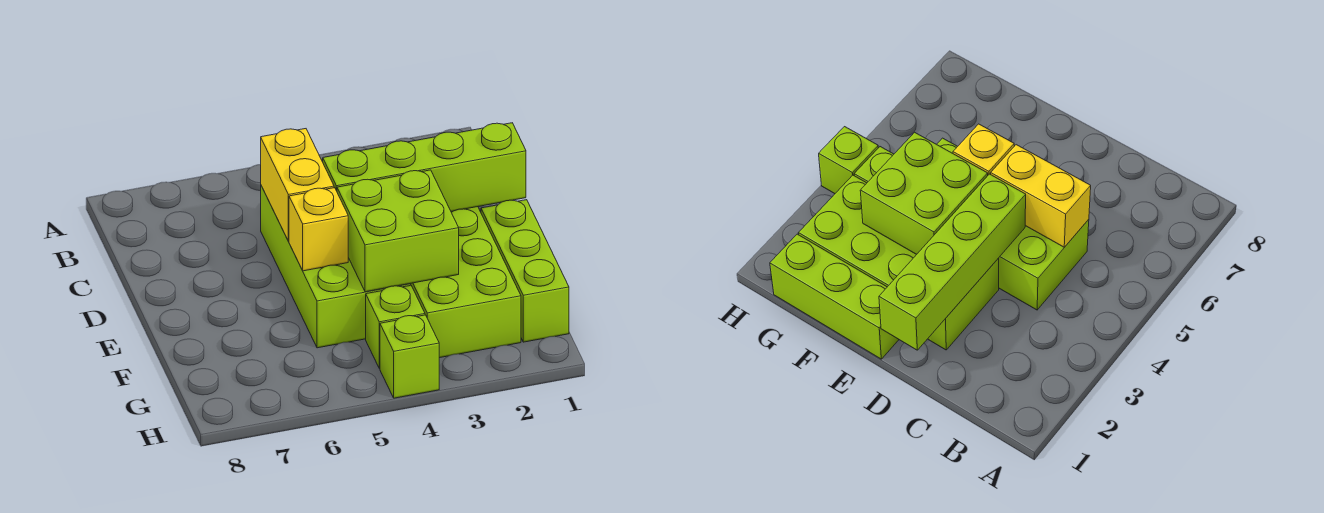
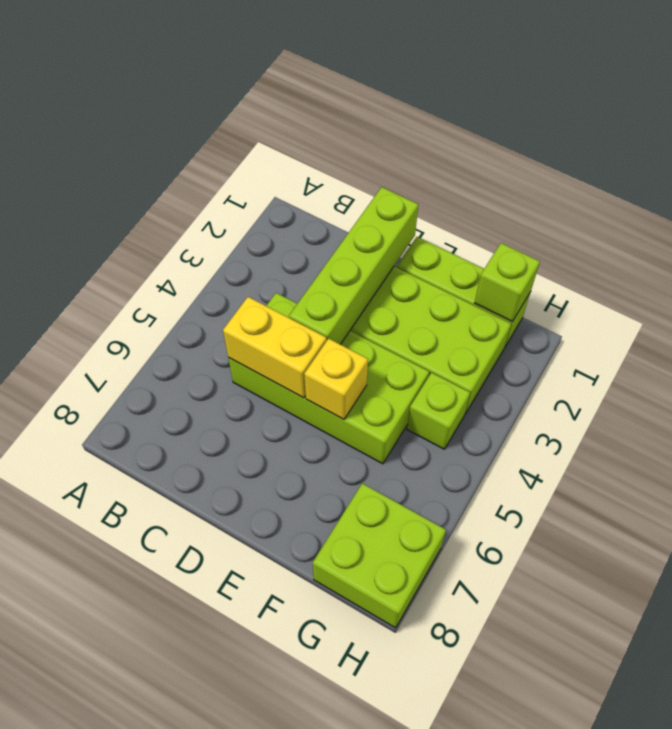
lime brick E3:F4 level 2 -> lime brick G7:H8 level 1
lime brick H4 level 1 -> lime brick G1 level 2

